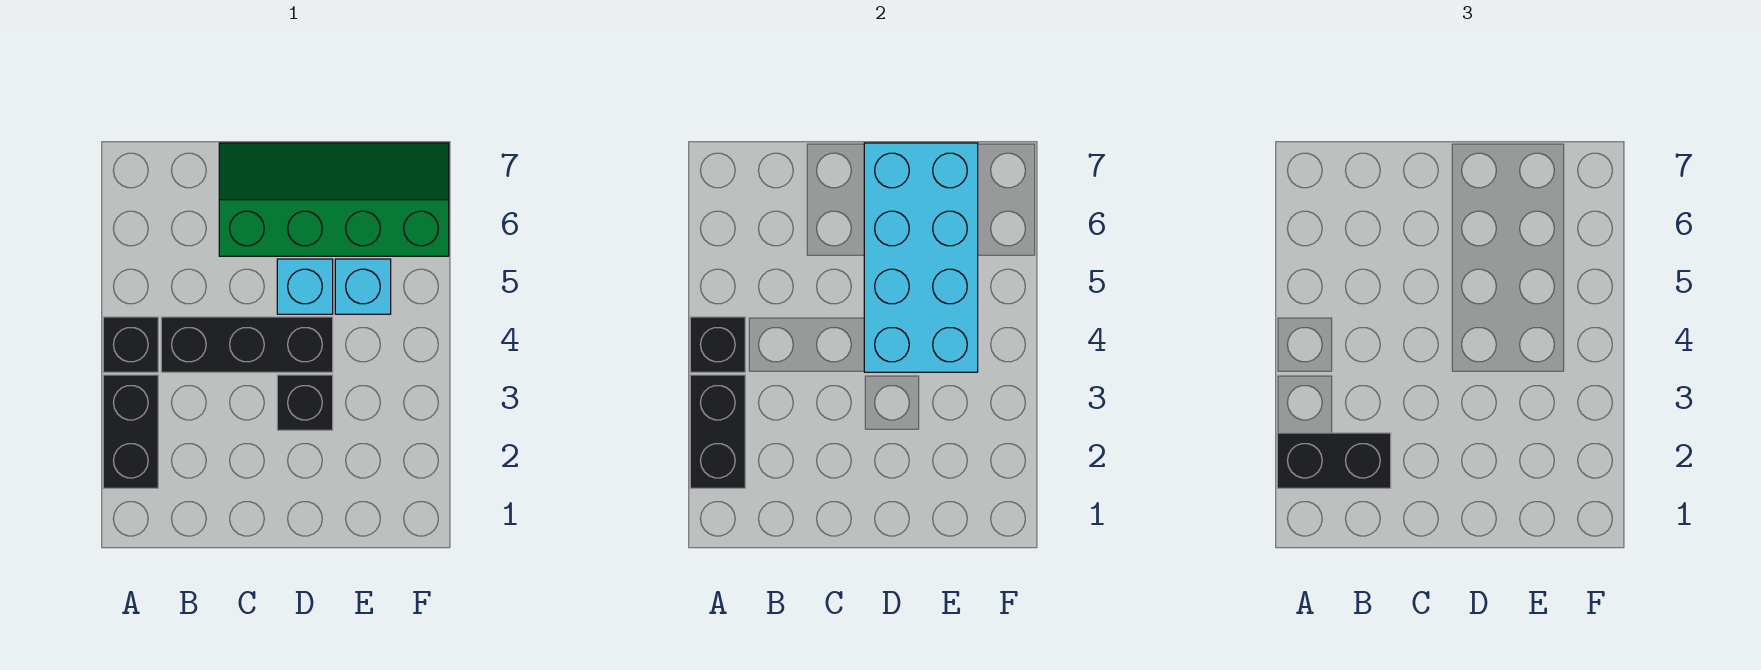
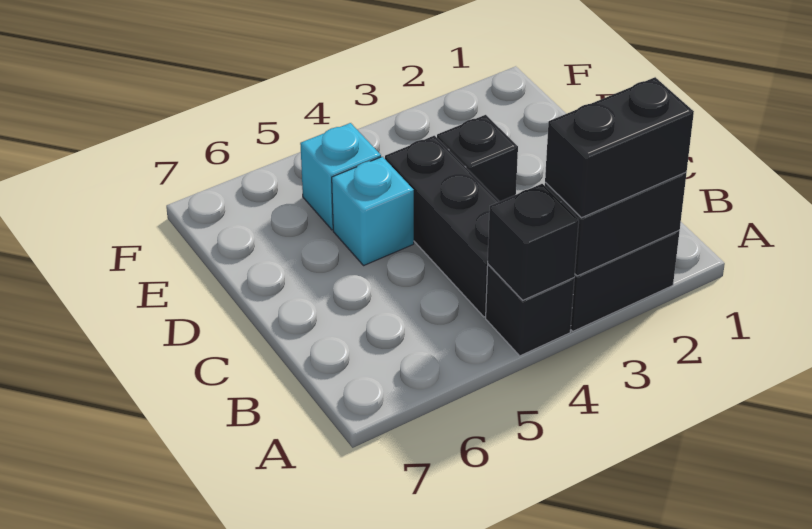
black brick A2:B2 level 3 -> black brick A2:A3 level 3
green slope C6:F7 level 1 top 6 -> none
cyan brick D4:E7 level 2 -> none

